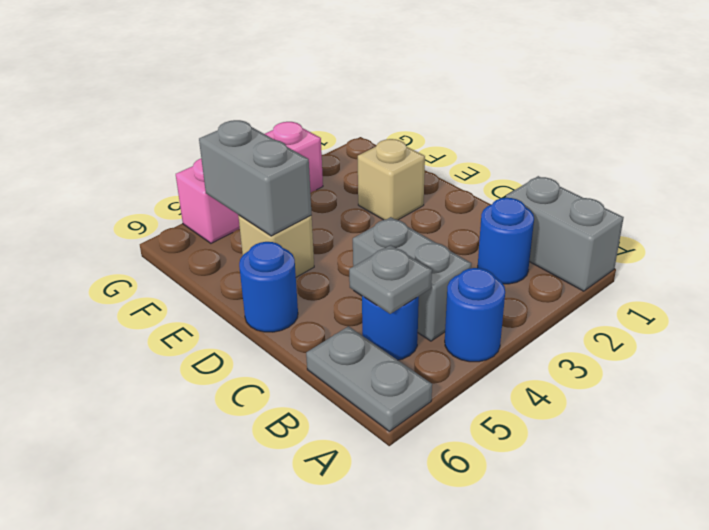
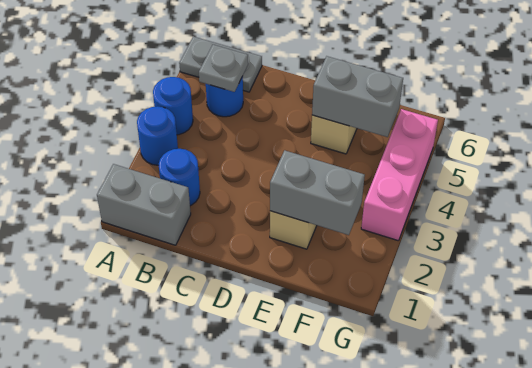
grey brick B4:C4 level 1 -> grey brick E2:F2 level 2
blue round brick D6 level 1 -> blue round brick A3 level 1

